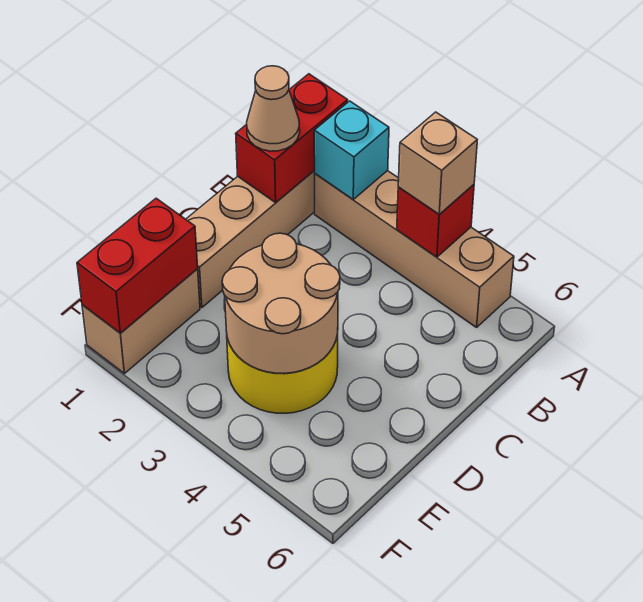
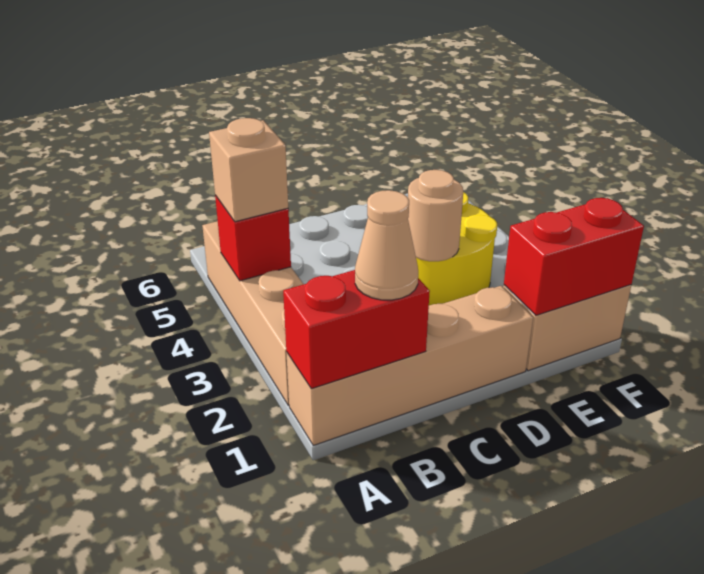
cyan brick A2 level 2 -> none
tan round brick D3:E4 level 2 -> tan round brick D3 level 2

